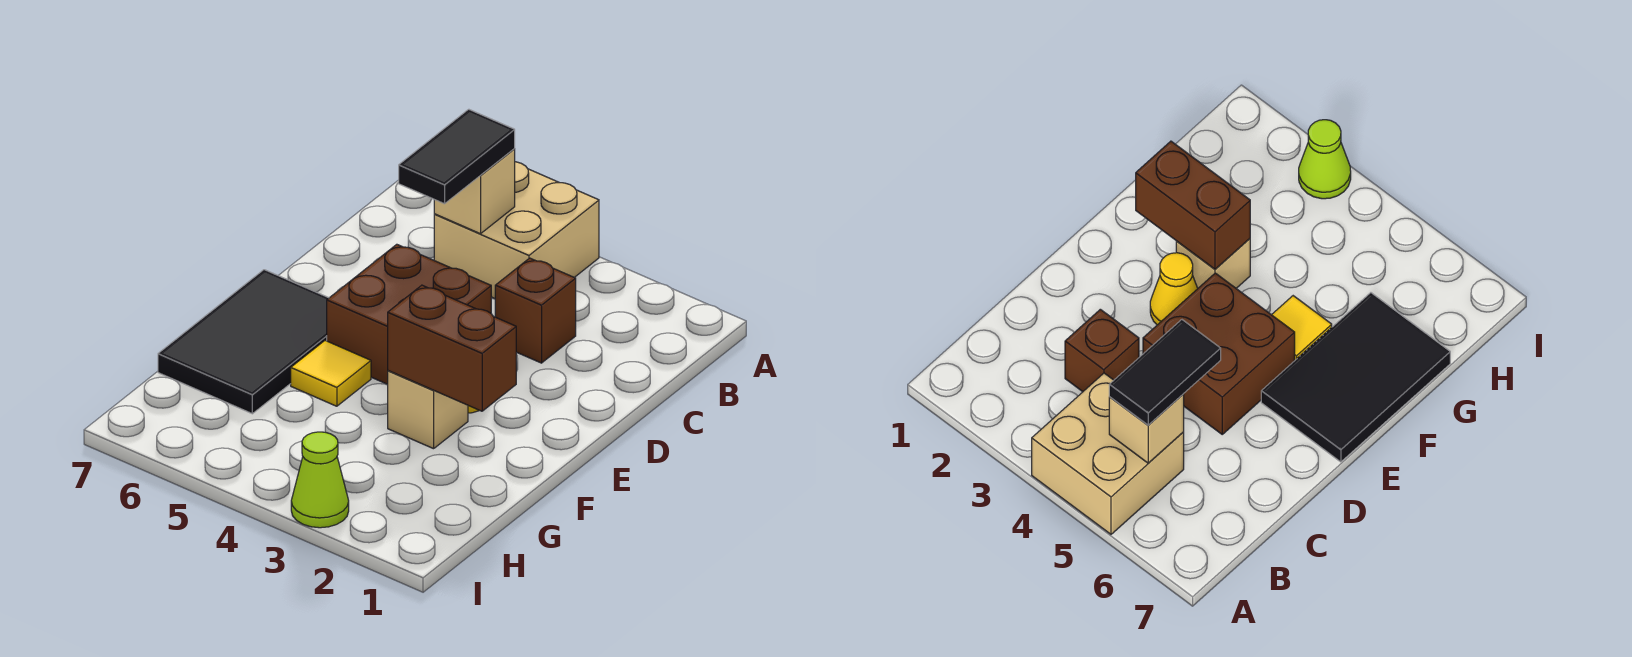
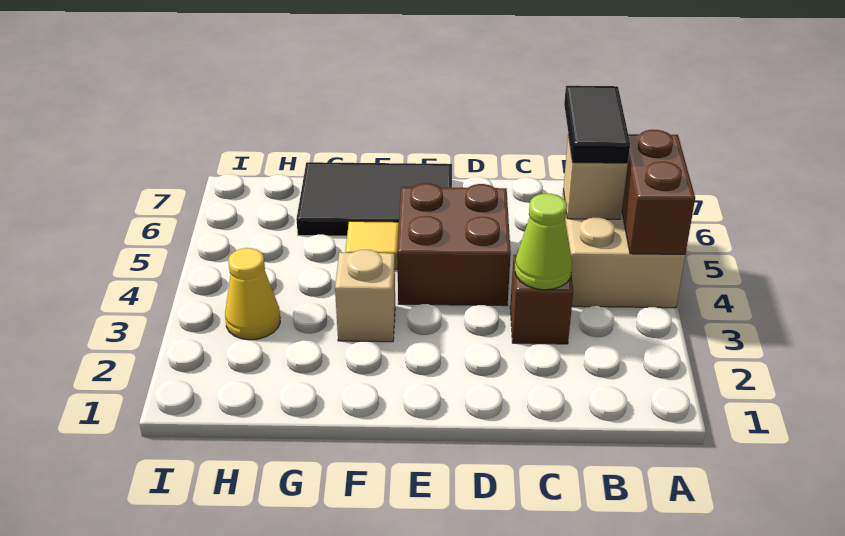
black tile B5:C5 level 3 -> black tile B5:B6 level 3
yellow cone E3 level 1 -> yellow cone H3 level 1
brown brick F2:F3 level 2 -> brown brick A4:A5 level 2
lime cone I3 level 1 -> lime cone C3 level 2

